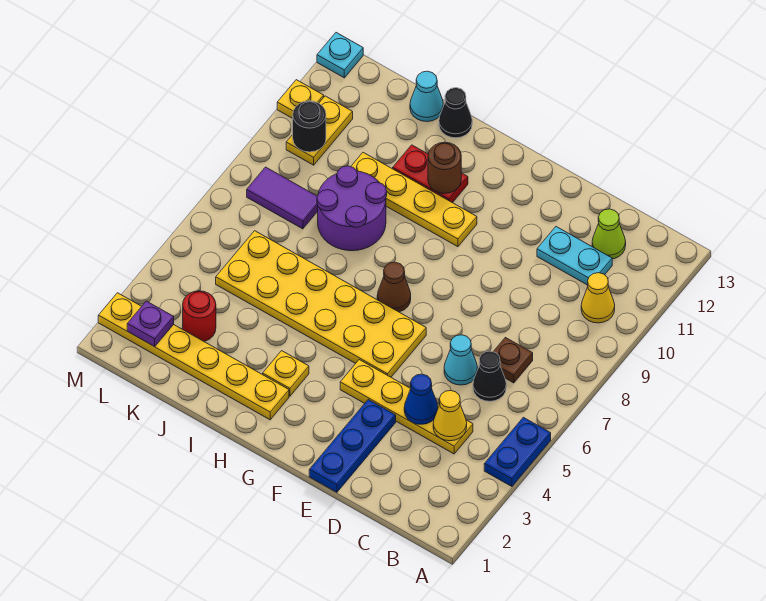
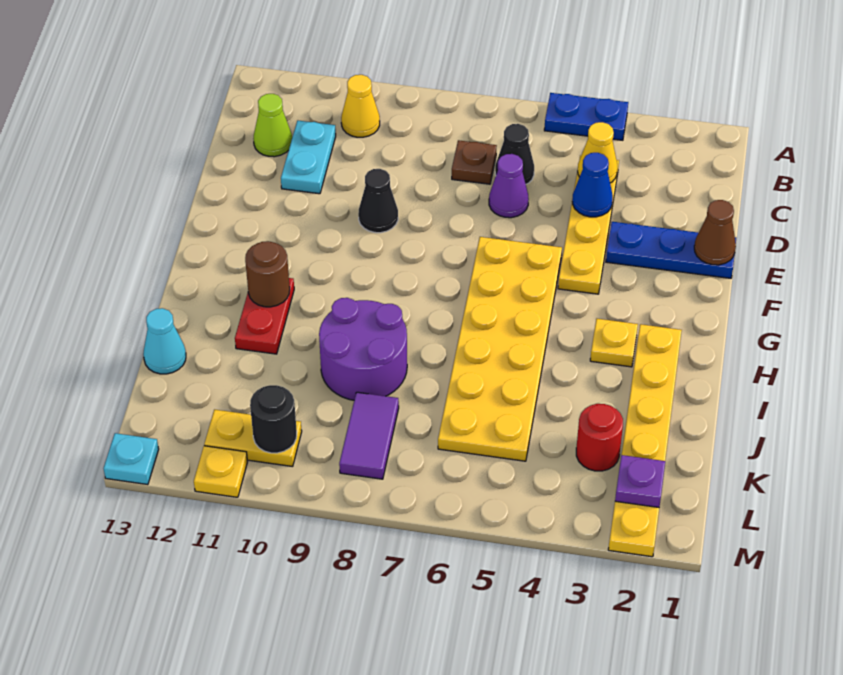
cyan cone D6 level 1 -> purple cone D6 level 1
brown cone G7 level 1 -> brown cone E1 level 2
yellow plate G10:J10 level 1 -> none
black cone I13 level 1 -> black cone E9 level 1

